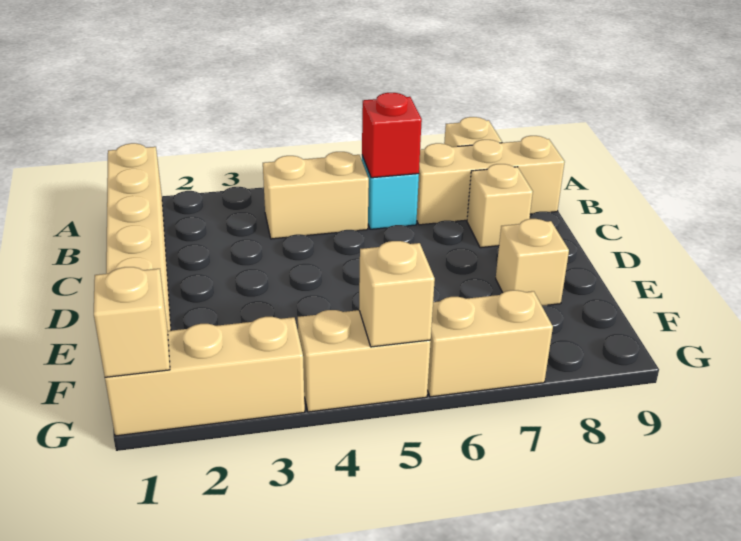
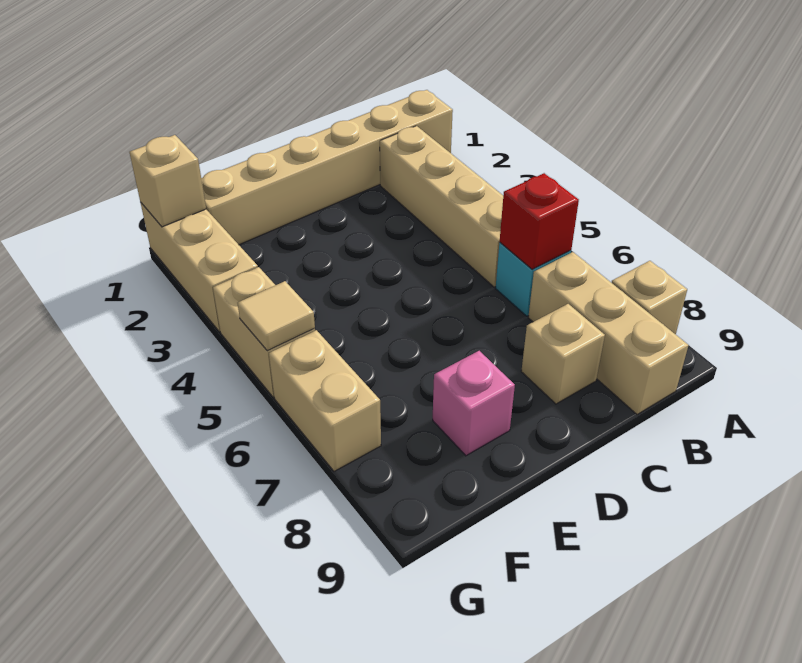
tan brick B4:B5 level 1 -> tan brick B2:B5 level 1
tan brick E8 level 1 -> pink brick E8 level 1
tan brick G5 level 2 -> tan tile G5 level 2

